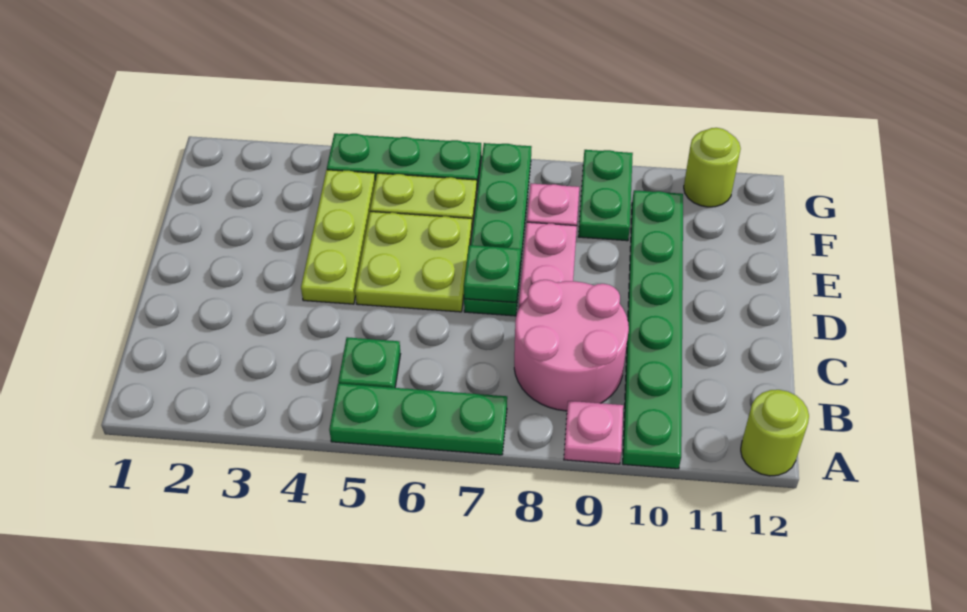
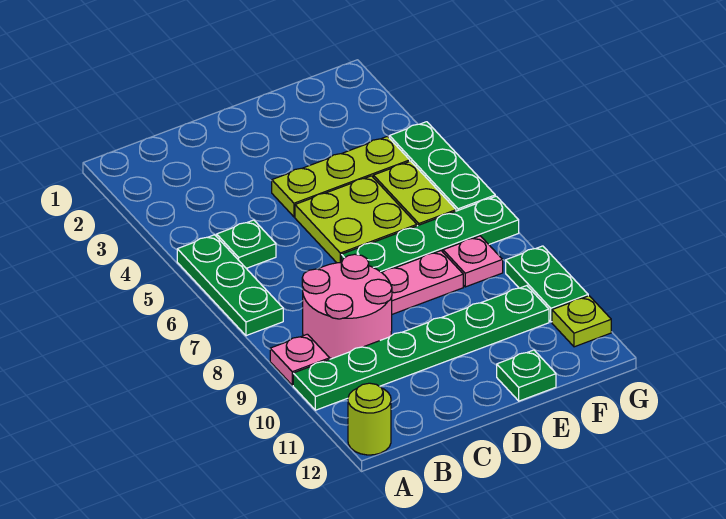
green plate D7 level 2 -> green plate E12 level 1
green plate F9:G9 level 1 -> green plate G9:G10 level 1
lime round brick G11 level 1 -> lime plate G11 level 1

